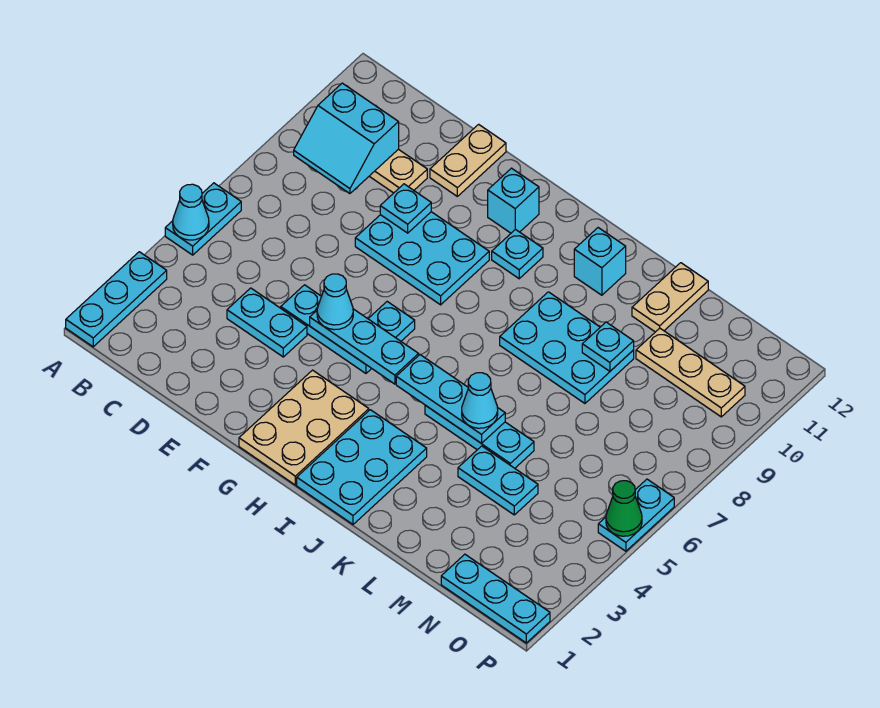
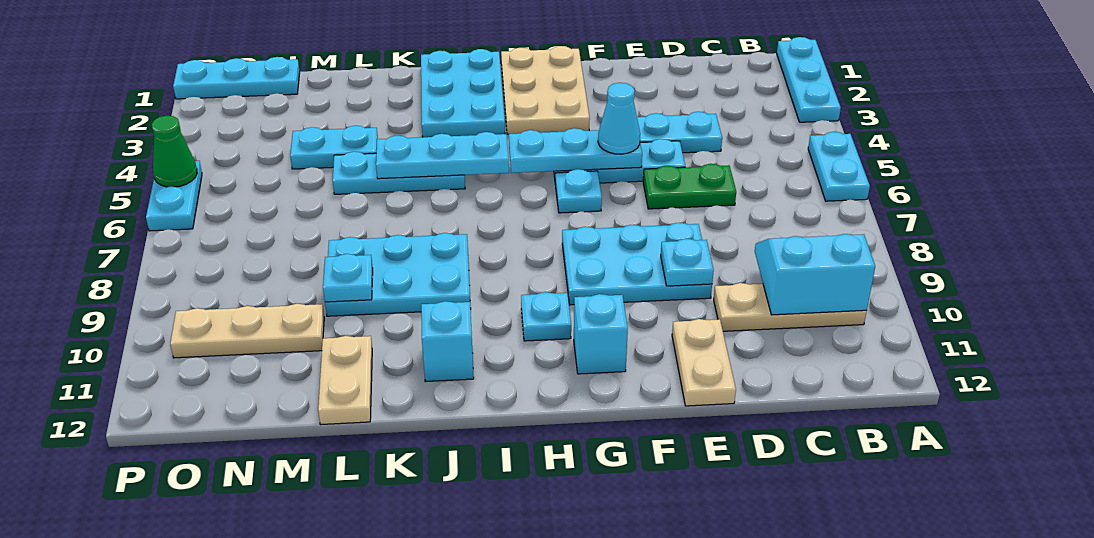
cyan cone A5 level 2 -> none
none -> green plate D6:E6 level 1
cyan cone K5 level 3 -> none

